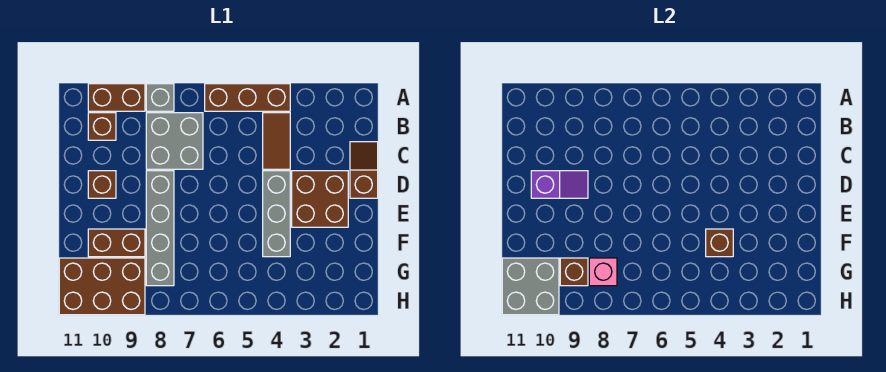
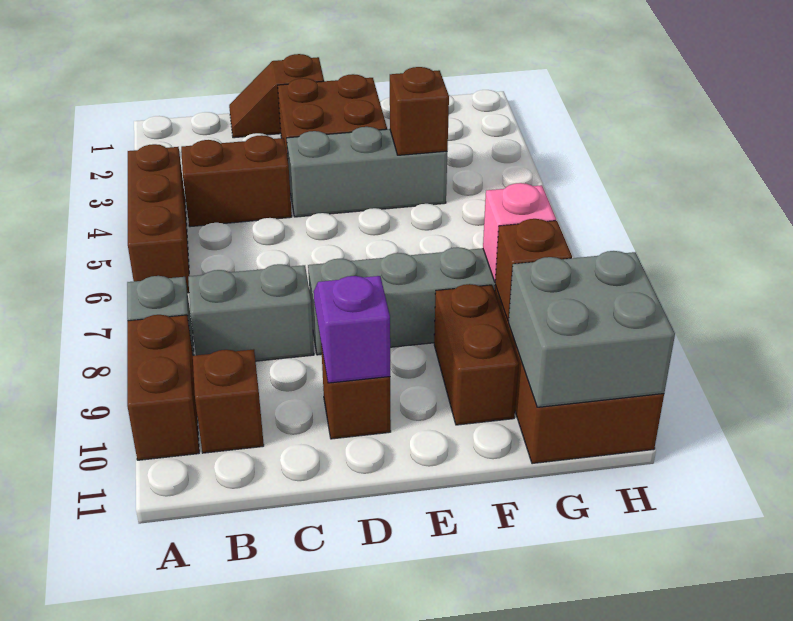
brown tile B4:C4 level 1 -> brown brick B4:C4 level 1
grey brick B7:C8 level 1 -> grey brick B8:C8 level 1

